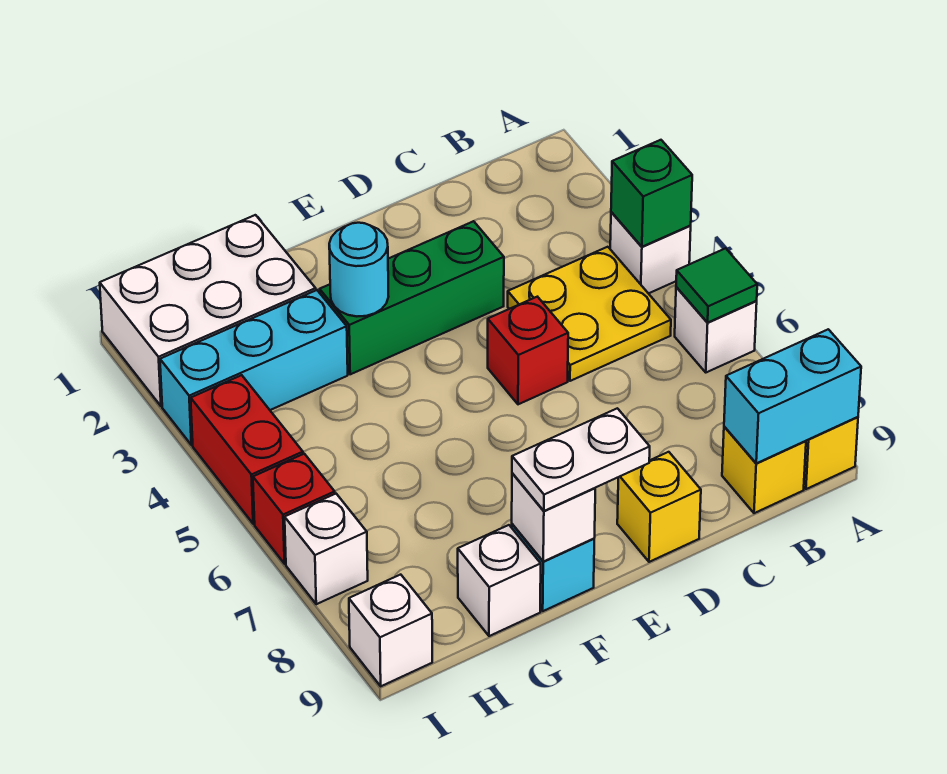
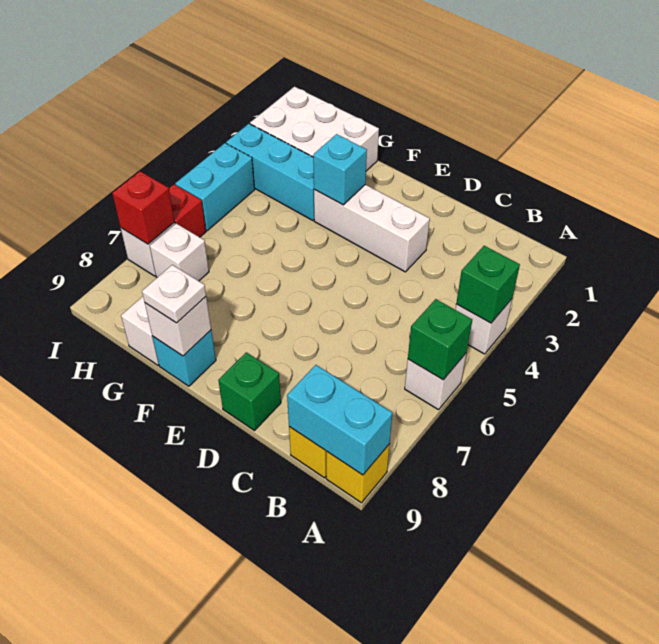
green tile A6 level 2 -> green brick A6 level 2
yellow plate B4:C5 level 1 -> none
green brick D3:F3 level 1 -> white brick D3:F3 level 1
red brick D5 level 1 -> red brick I7 level 2
yellow brick D9 level 1 -> green brick D9 level 1
white plate E9:F9 level 3 -> white plate F9 level 3
cyan round brick F3 level 2 -> cyan brick F3 level 2
red brick I4:I5 level 1 -> cyan brick I4:I5 level 1
white brick I9 level 1 -> white brick H7 level 1

